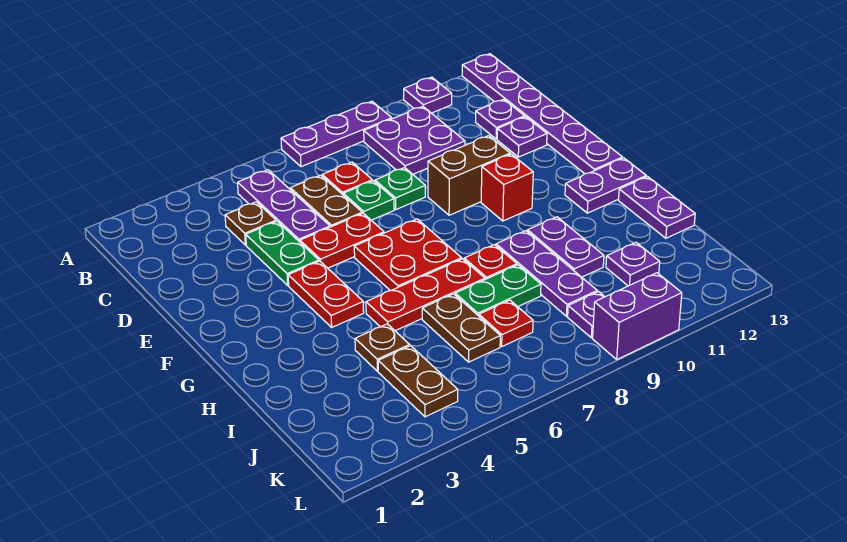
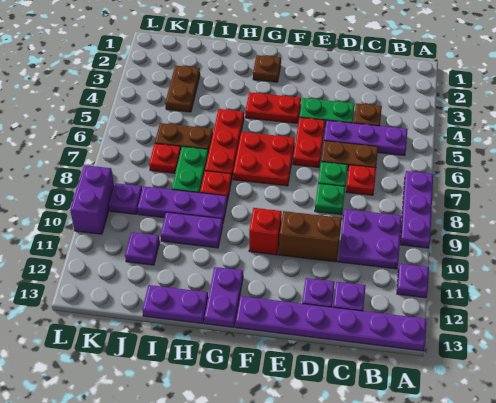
brown brick E9:E10 level 1 -> brown brick D10:E10 level 1
brown plate I4 level 1 -> brown plate G2 level 1
brown plate J4:K4 level 1 -> brown plate J3:J4 level 1

